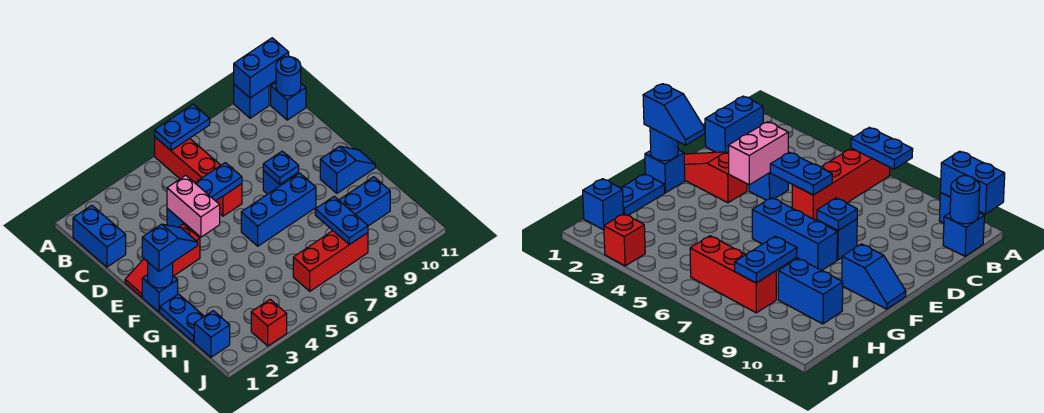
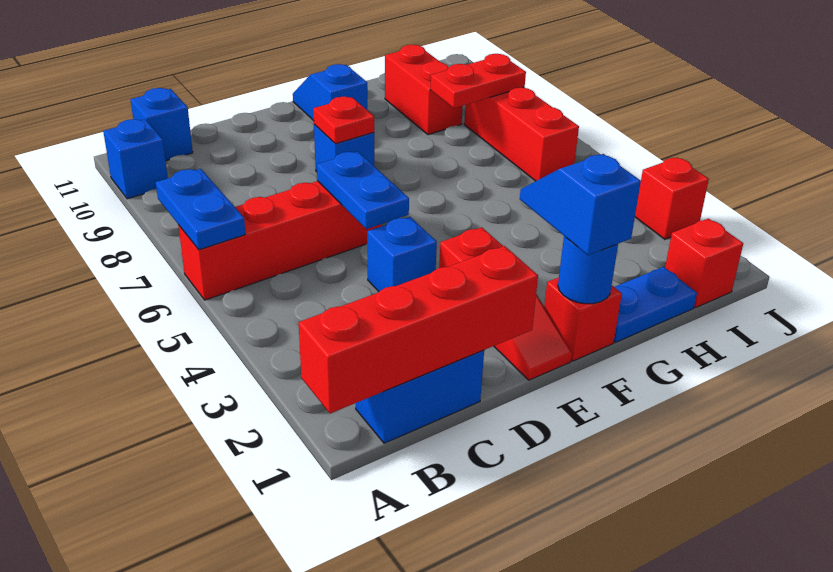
none -> red brick A1:D1 level 2
blue brick A10:A11 level 2 -> none
blue round brick B11 level 2 -> none
pink brick D4:E4 level 2 -> none
blue plate E8 level 2 -> red plate E8 level 2
blue brick F1 level 1 -> red brick F1 level 1
blue brick F6:F8 level 1 -> none
blue plate H8:I8 level 2 -> red plate H8:I8 level 2
blue brick H9:H10 level 1 -> red brick H9:H10 level 1
blue brick I1 level 1 -> red brick I1 level 1

